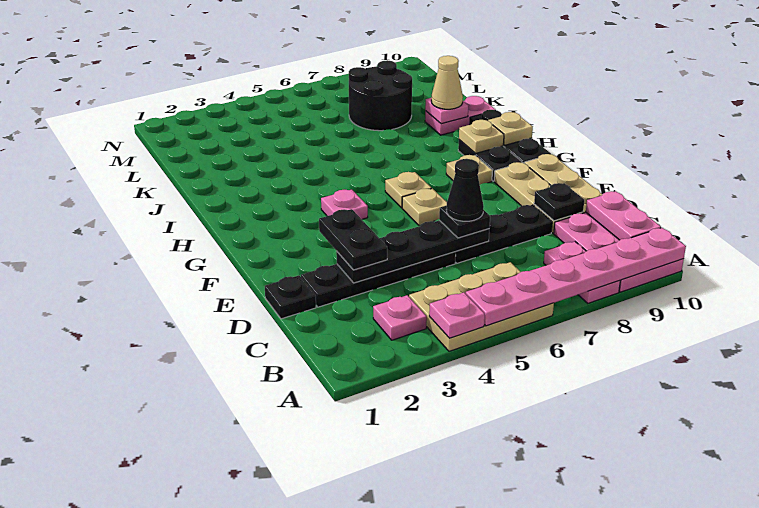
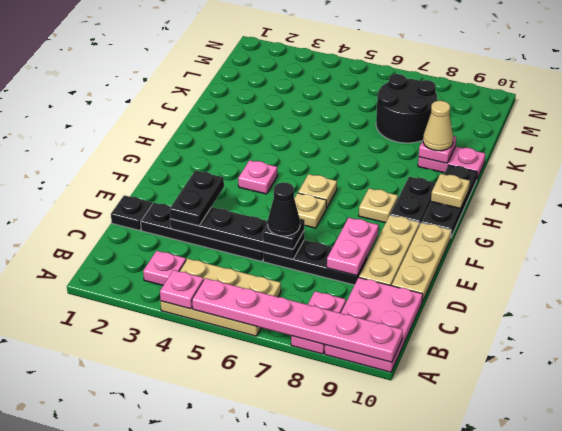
pink plate B10:C10 level 2 -> pink plate D8:E8 level 2
black plate D9 level 2 -> none
tan plate H9 level 2 -> none

